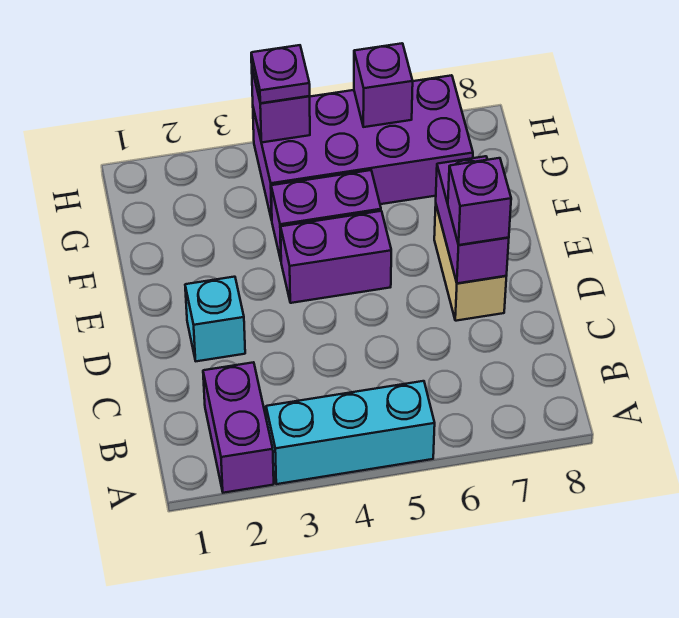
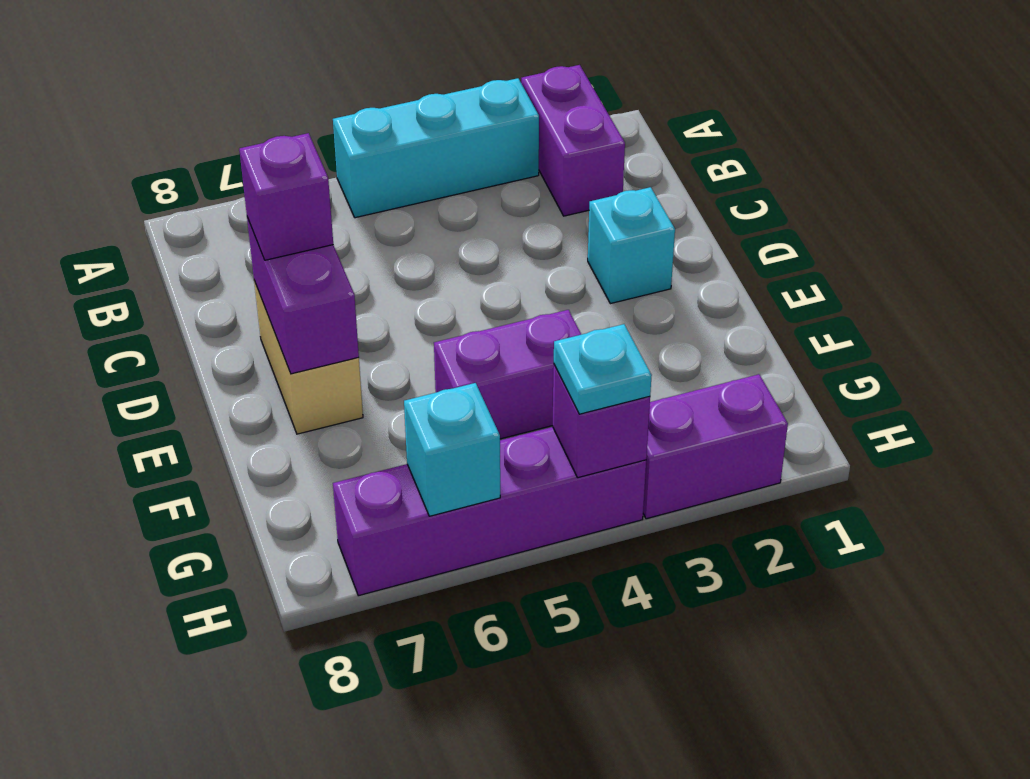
purple brick E4:E5 level 1 -> purple brick H2:H3 level 1
purple brick G4:H7 level 1 -> purple brick H4:H7 level 1
purple plate H4 level 3 -> cyan plate H4 level 3
purple brick H6 level 2 -> cyan brick H6 level 2

